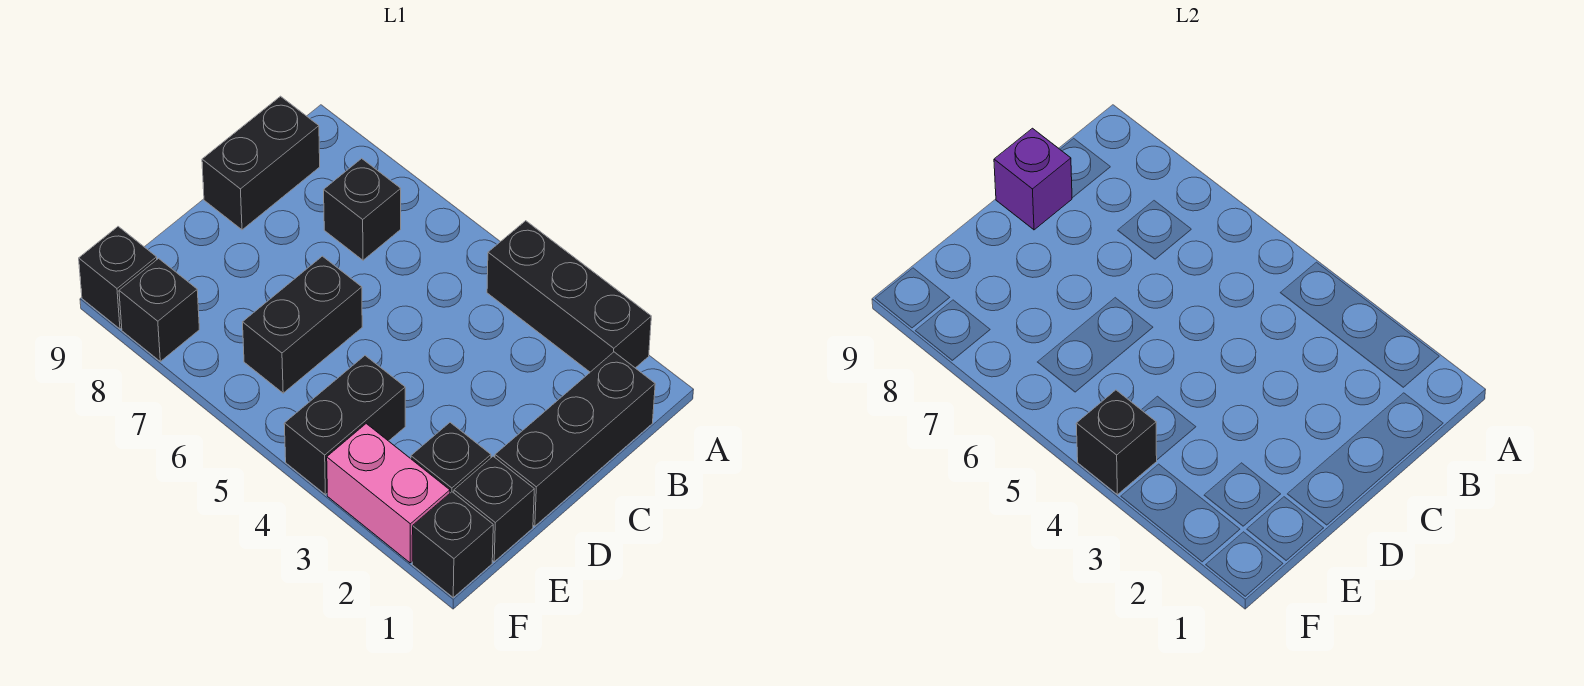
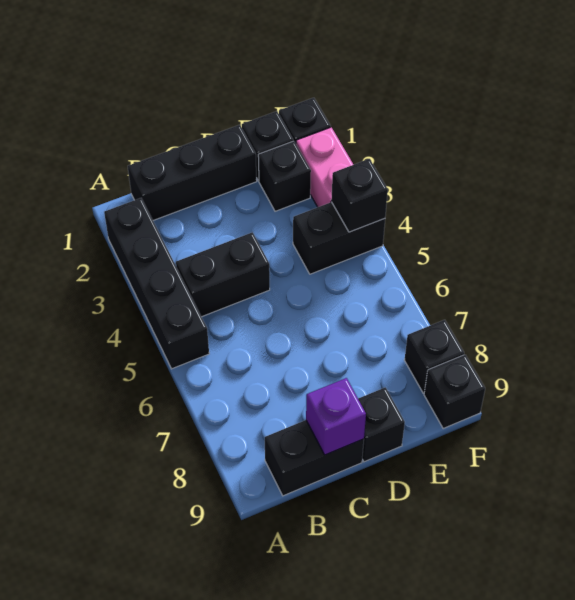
black brick A2:A4 level 1 -> black brick A2:A5 level 1
black brick B7 level 1 -> black brick D9 level 1
black brick D6:E6 level 1 -> black brick B4:C4 level 1

